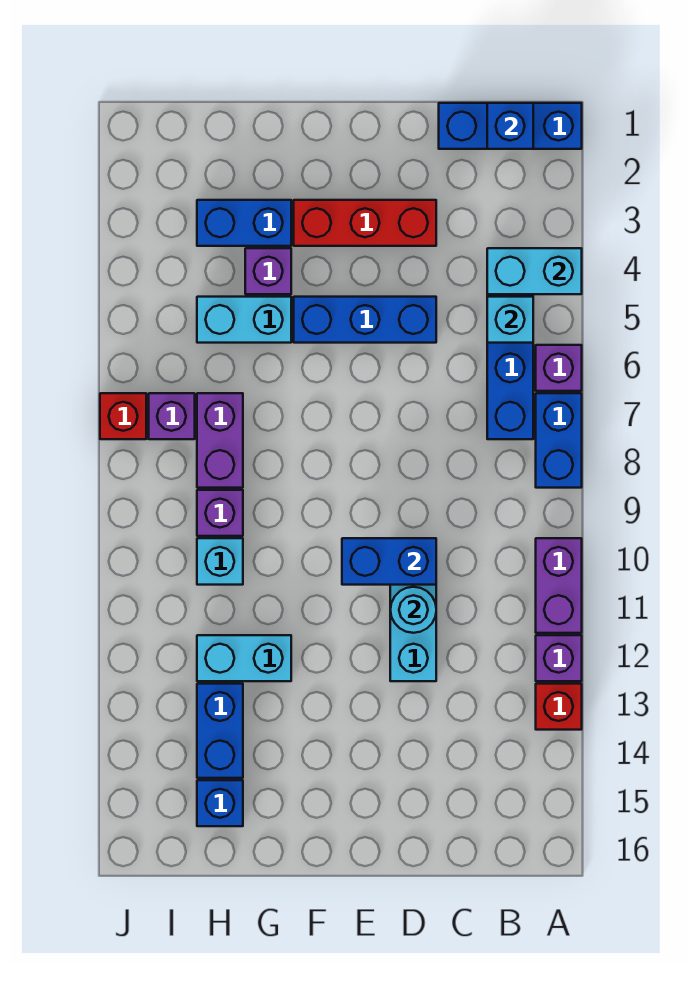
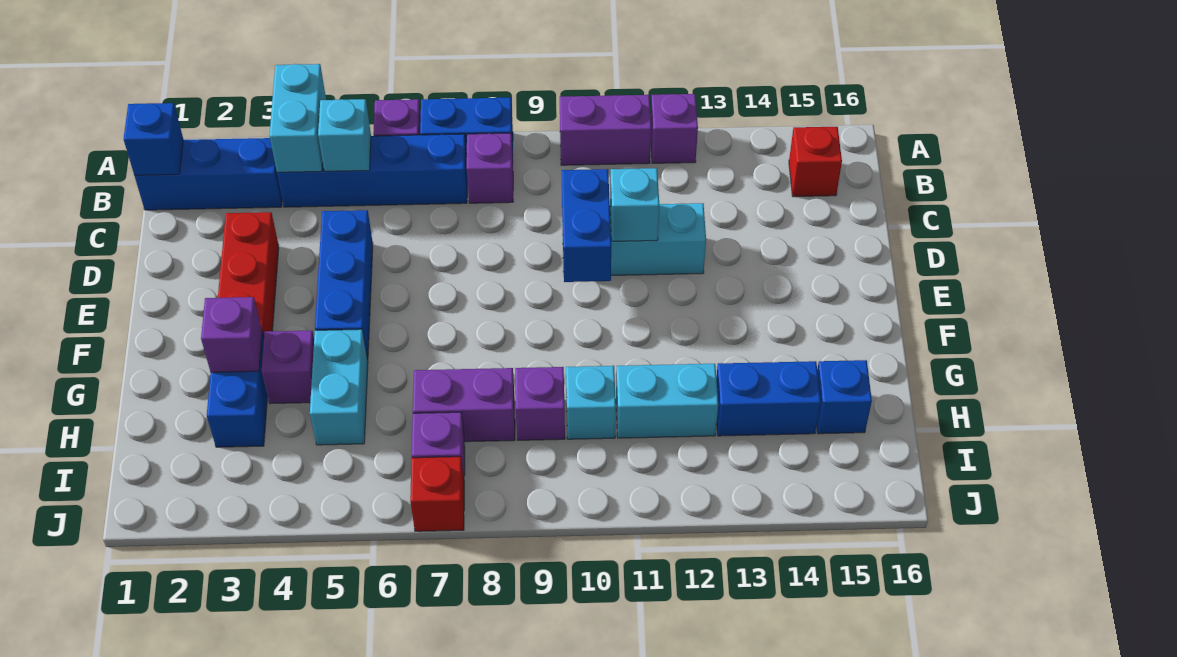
blue brick A1:C1 level 1 -> blue brick B1:B3 level 1
red brick A13 level 1 -> red brick B15 level 1
none -> purple brick B8 level 1
cyan round brick D11 level 2 -> cyan brick D11 level 2
none -> purple brick G3 level 2
cyan brick G12:H12 level 1 -> cyan brick H11:H12 level 1

